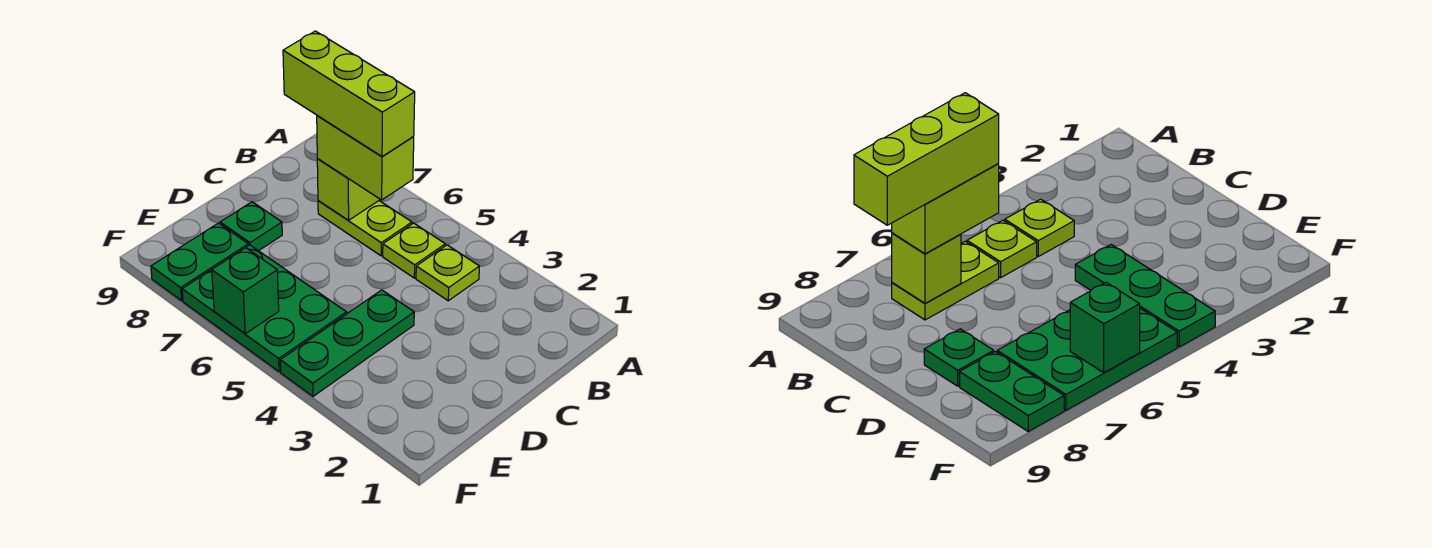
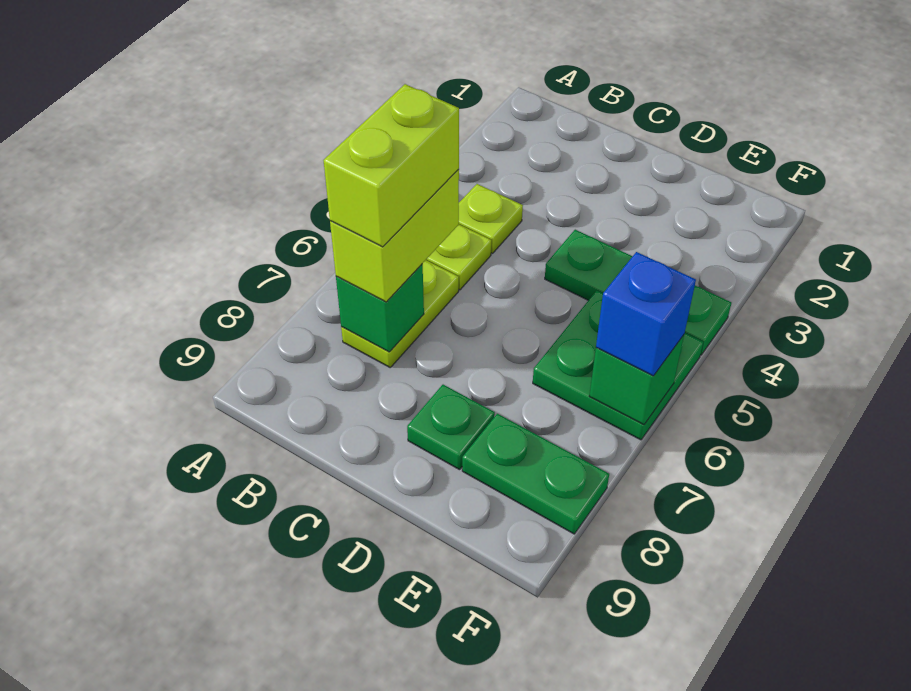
lime brick B6:B8 level 4 -> lime brick B6:B7 level 4
lime brick B7 level 2 -> green brick B7 level 2
green plate E5:F7 level 1 -> green plate E5:F6 level 1
none -> blue brick F6 level 3

